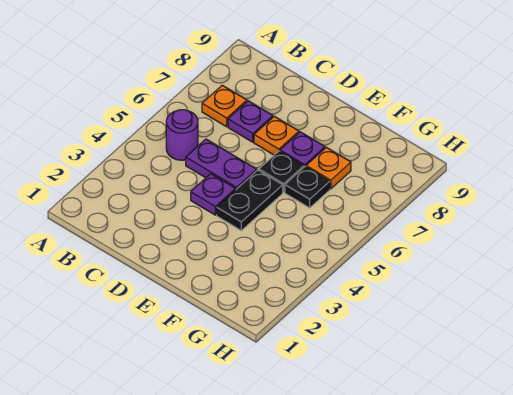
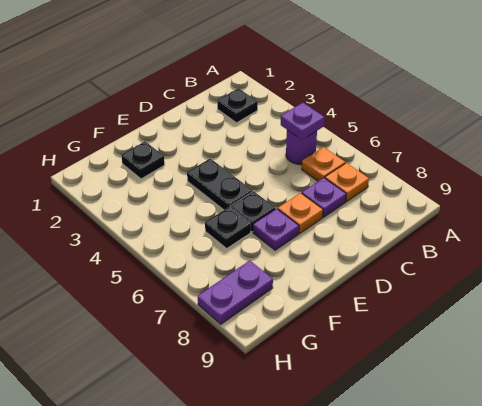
none -> black plate B2 level 1
purple plate C5:D5 level 1 -> purple plate G8:H8 level 1
purple plate D4 level 1 -> purple plate B5 level 2
none -> black plate F2 level 1
orange plate F7 level 1 -> orange plate B6 level 1

